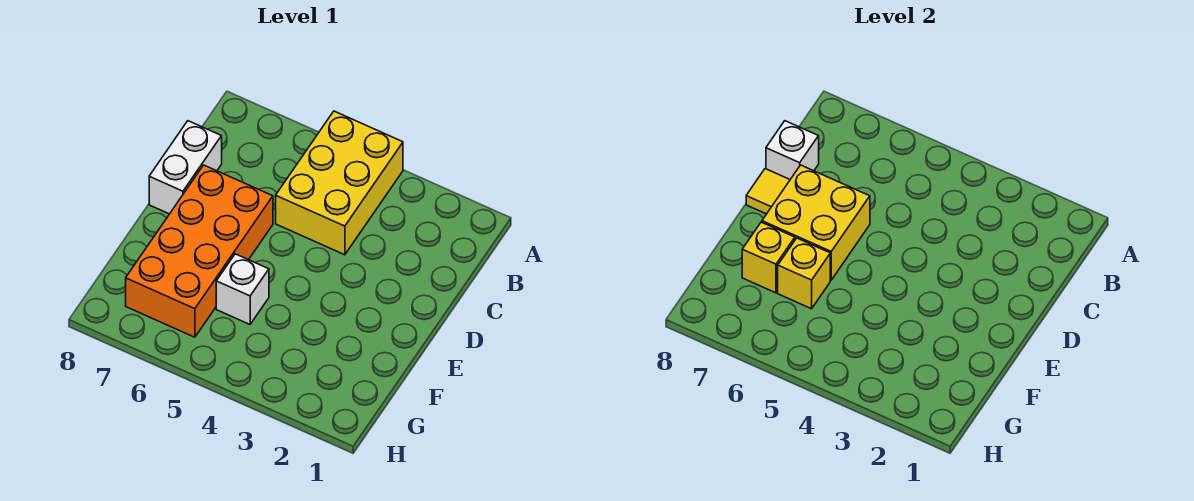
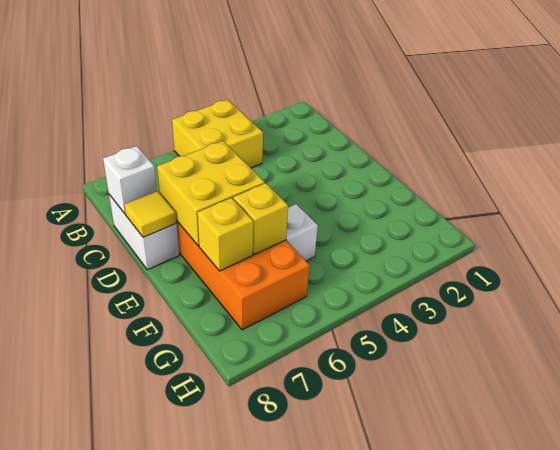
yellow brick A4:C5 level 1 -> yellow brick A4:B5 level 1

